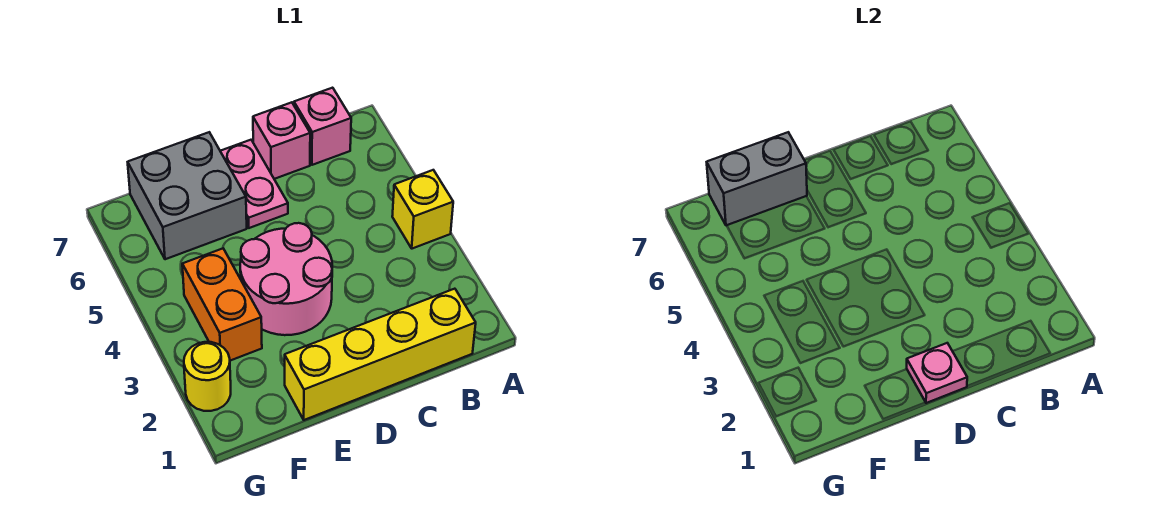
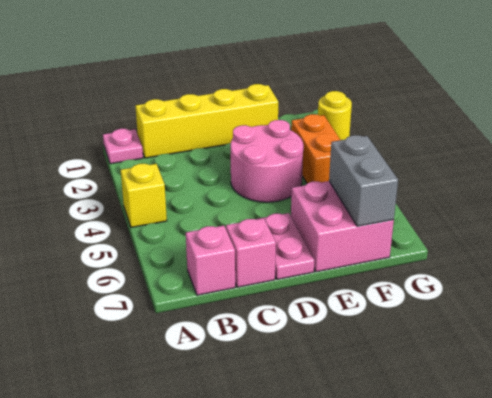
pink plate D1 level 2 -> pink plate A1 level 1
grey brick E6:F7 level 1 -> pink brick E6:F7 level 1
grey brick E7:F7 level 2 -> grey brick F6:F7 level 2

